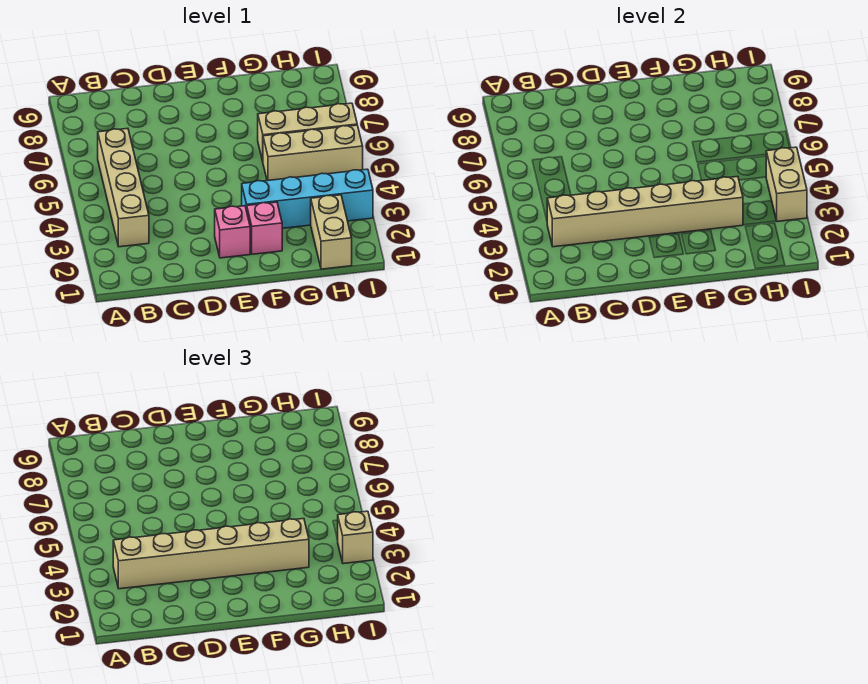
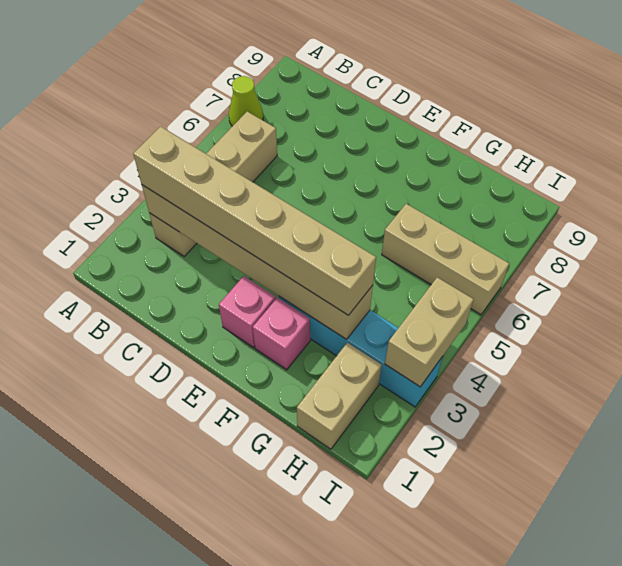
none -> lime cone A7 level 1
tan brick G5:I5 level 1 -> none
tan brick I3 level 3 -> none

